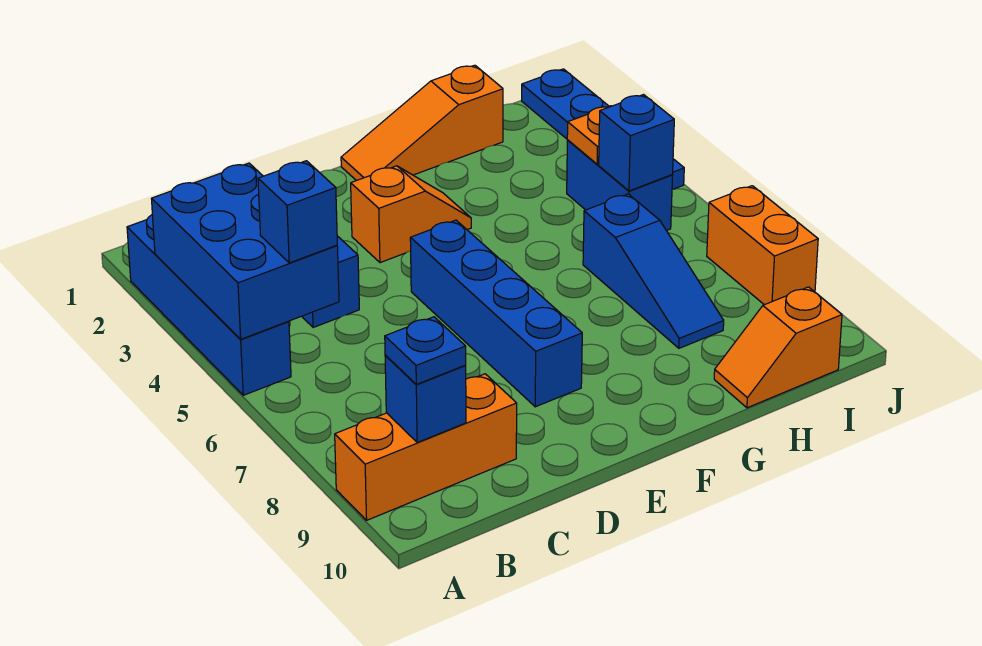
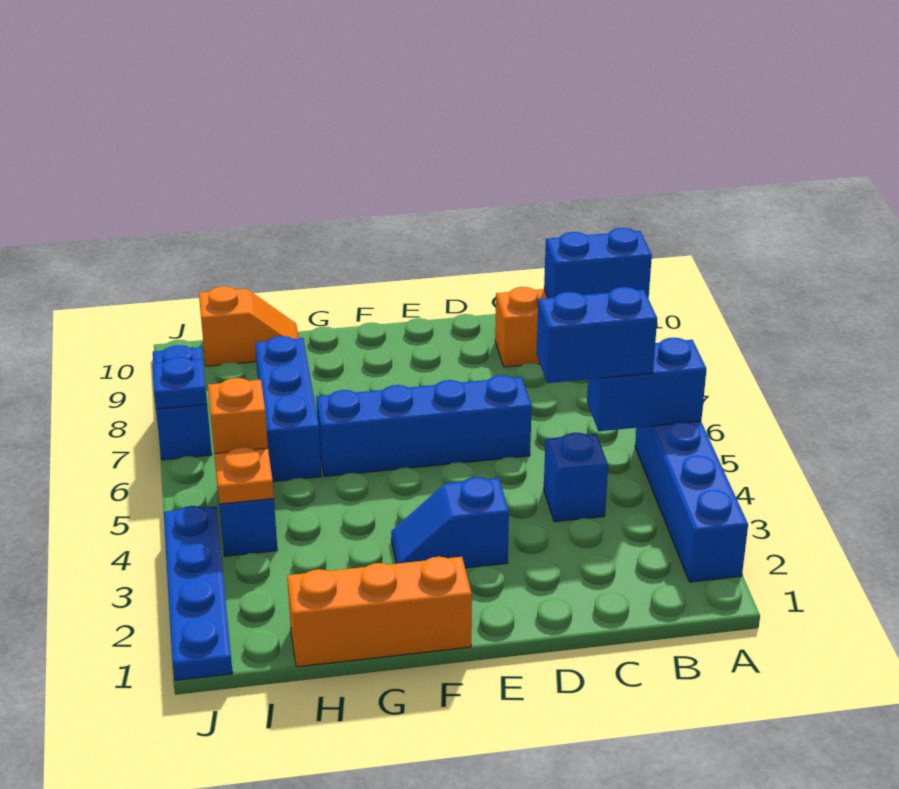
blue brick A3:B5 level 2 -> blue brick A5:B5 level 2
blue brick B5 level 3 -> blue brick B5:C5 level 3
blue brick B9 level 2 -> blue brick A9:B9 level 2
blue plate B9 level 3 -> blue plate J7 level 2
orange slope E3:F3 level 1 top E -> blue slope E3:F3 level 1 top E
blue brick E5:E8 level 1 -> blue brick D6:G6 level 1
orange slope F1:H1 level 1 top H -> orange brick F1:H1 level 1
blue slope H6:H8 level 1 top 6 -> blue brick H6:H8 level 1
blue brick I5 level 2 -> orange brick I5 level 2
orange brick J7:J8 level 1 -> blue brick J7:J8 level 1

